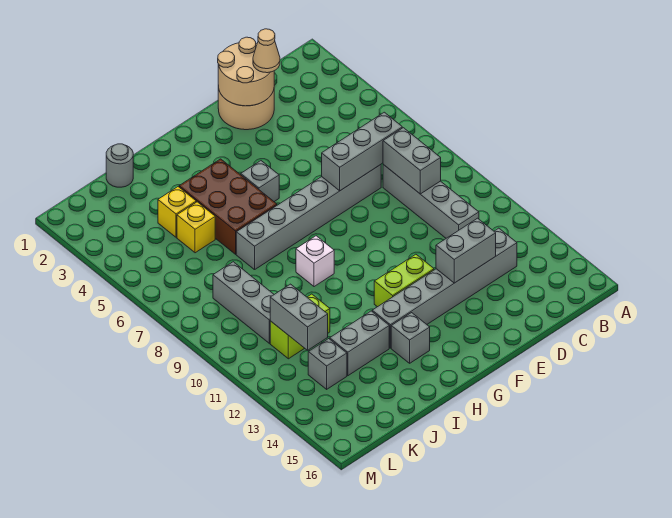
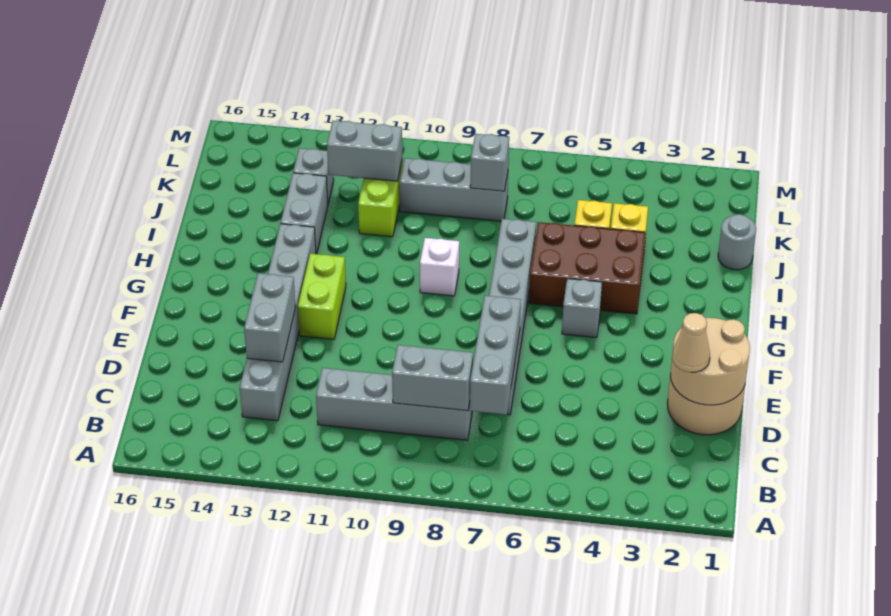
grey brick H14 level 1 -> grey brick K8 level 2

